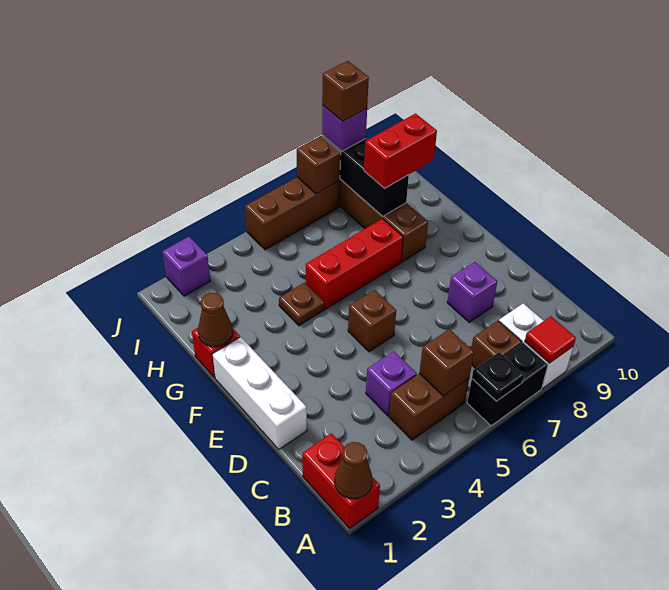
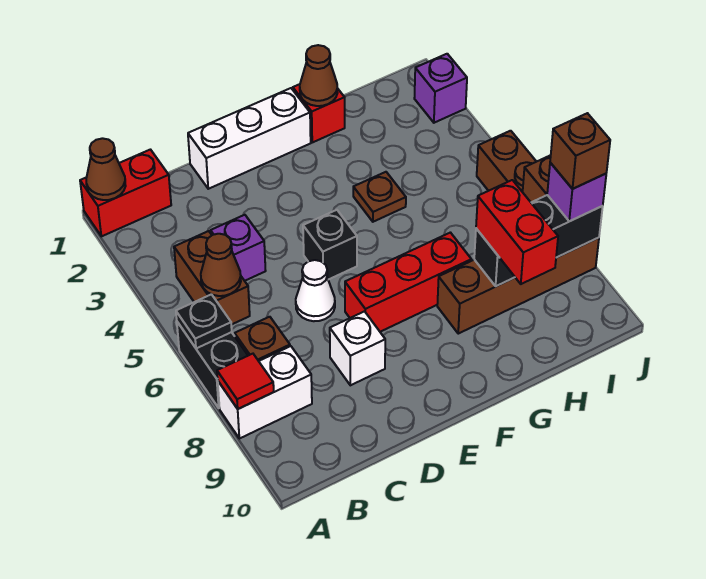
brown brick B5 level 2 -> brown cone B5 level 2
none -> white cone D6 level 1
purple brick D8 level 1 -> white brick D8 level 1
brown brick E5 level 1 -> black brick E5 level 1
red brick G5:G7 level 1 -> red brick E7:G7 level 1

